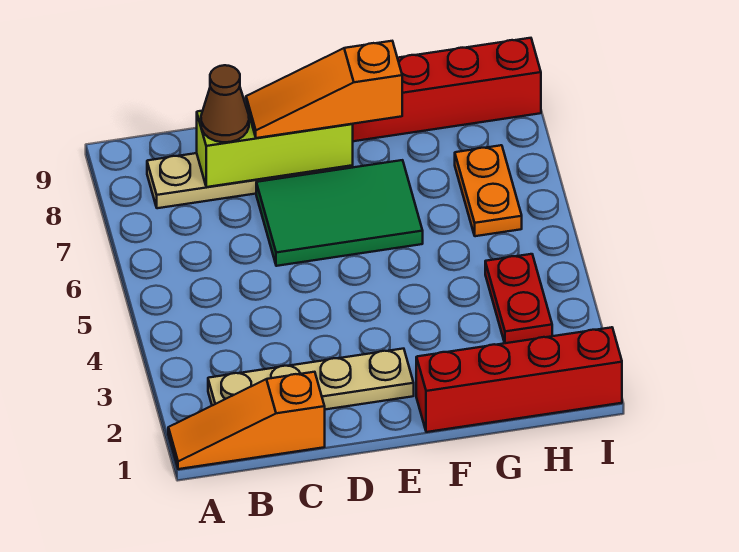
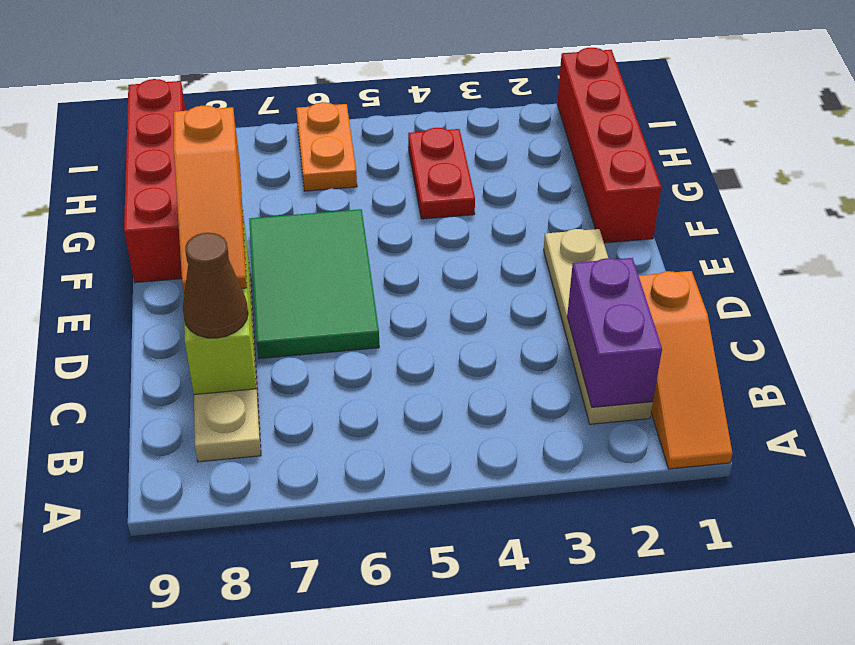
none -> purple brick B2:C2 level 2
red plate H3:H4 level 1 -> red plate G4:H4 level 1
orange plate H6:H7 level 1 -> orange plate H6:I6 level 1

